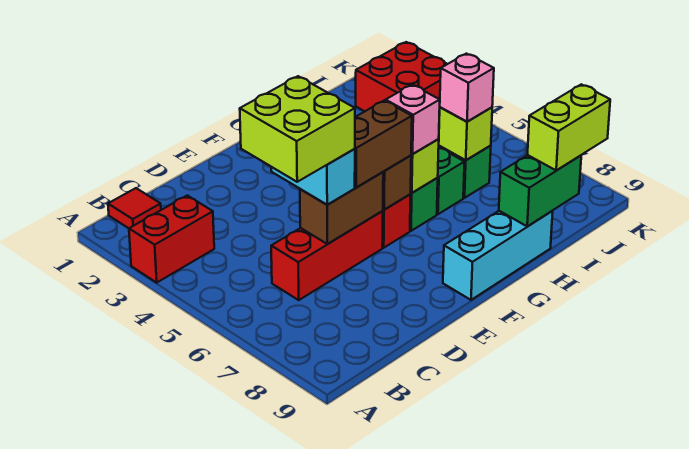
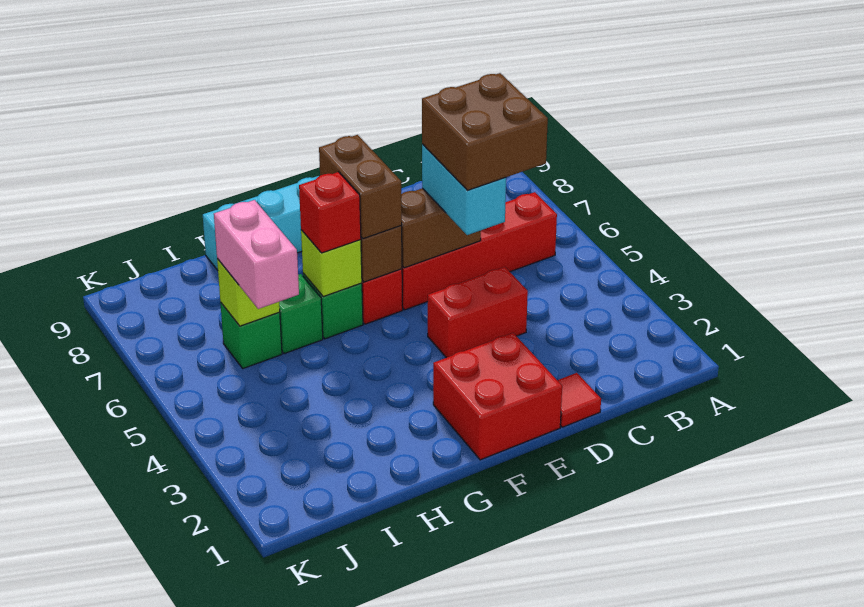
red brick A3:B3 level 1 -> red brick D4:E4 level 1
red tile B1 level 1 -> red tile D1 level 1
lime brick C5:D6 level 4 -> brown brick C5:D6 level 4
red brick C6:E6 level 1 -> red brick B6:E6 level 1
brown brick E6:F6 level 3 -> brown brick F6:F7 level 3
pink brick G6 level 3 -> red brick G6 level 3
green brick H9:I9 level 2 -> none
pink brick I6 level 3 -> pink brick I5:I6 level 3
lime brick I9:J9 level 3 -> none
red brick J2:K3 level 1 -> red brick E1:F2 level 1

